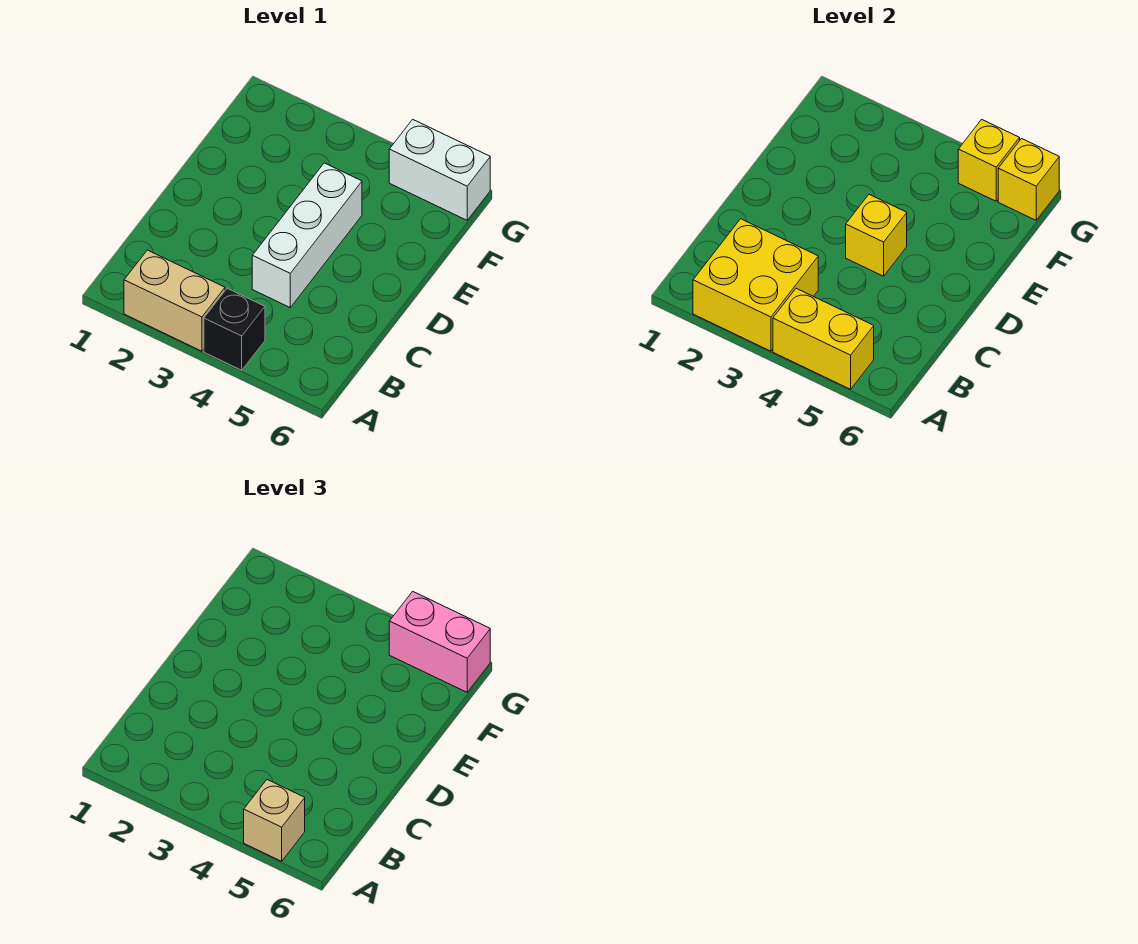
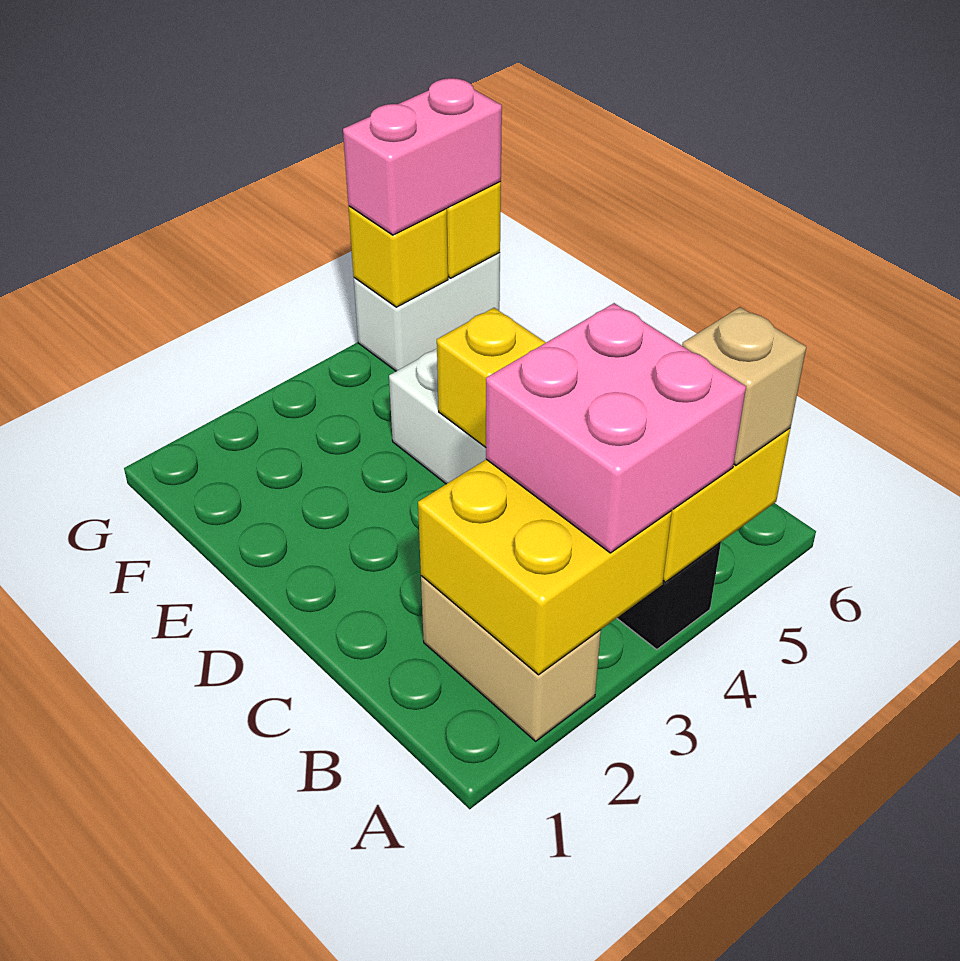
tan brick A2:A3 level 1 -> tan brick A2:B2 level 1
none -> pink brick A3:B4 level 3

